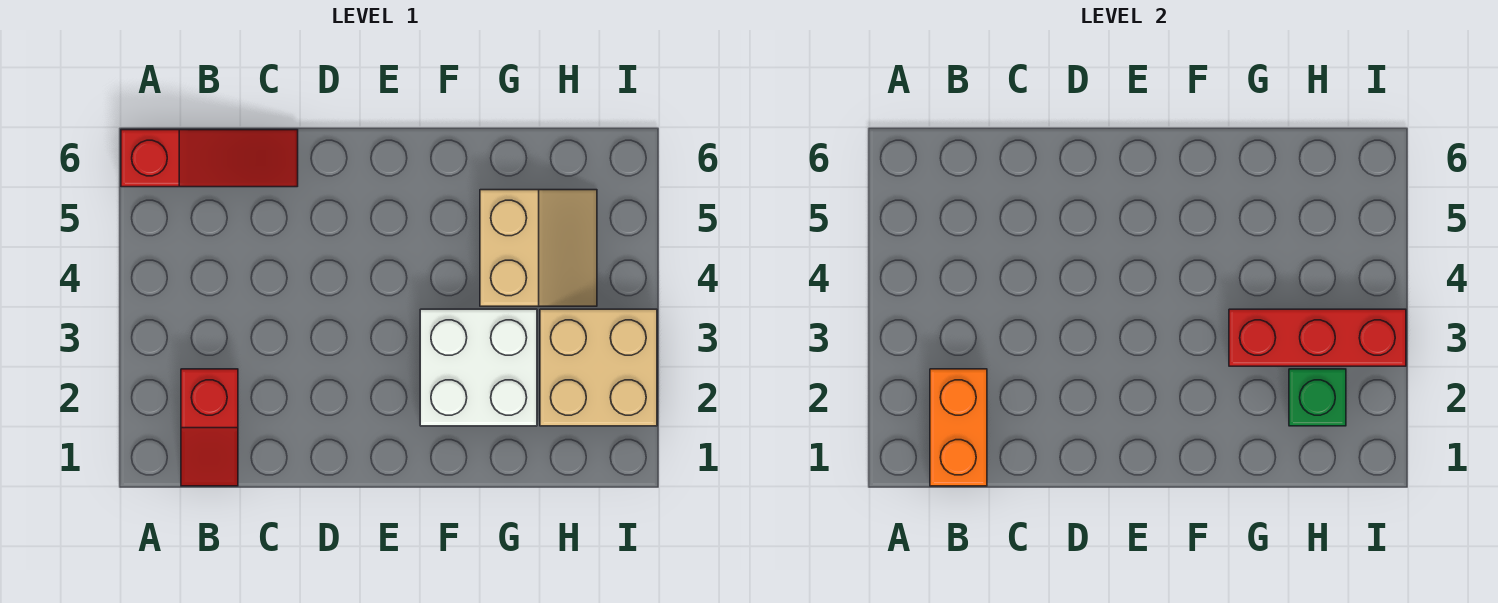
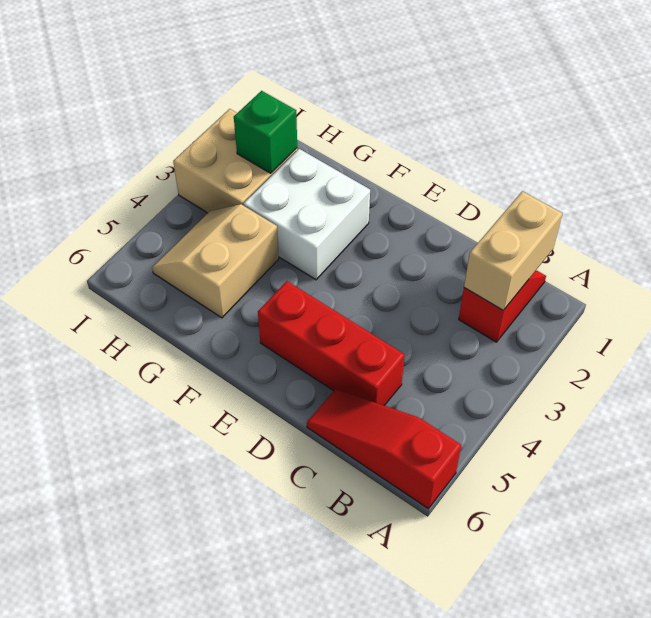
orange brick B1:B2 level 2 -> tan brick B1:B2 level 2
red brick G3:I3 level 2 -> red brick C5:E5 level 1

